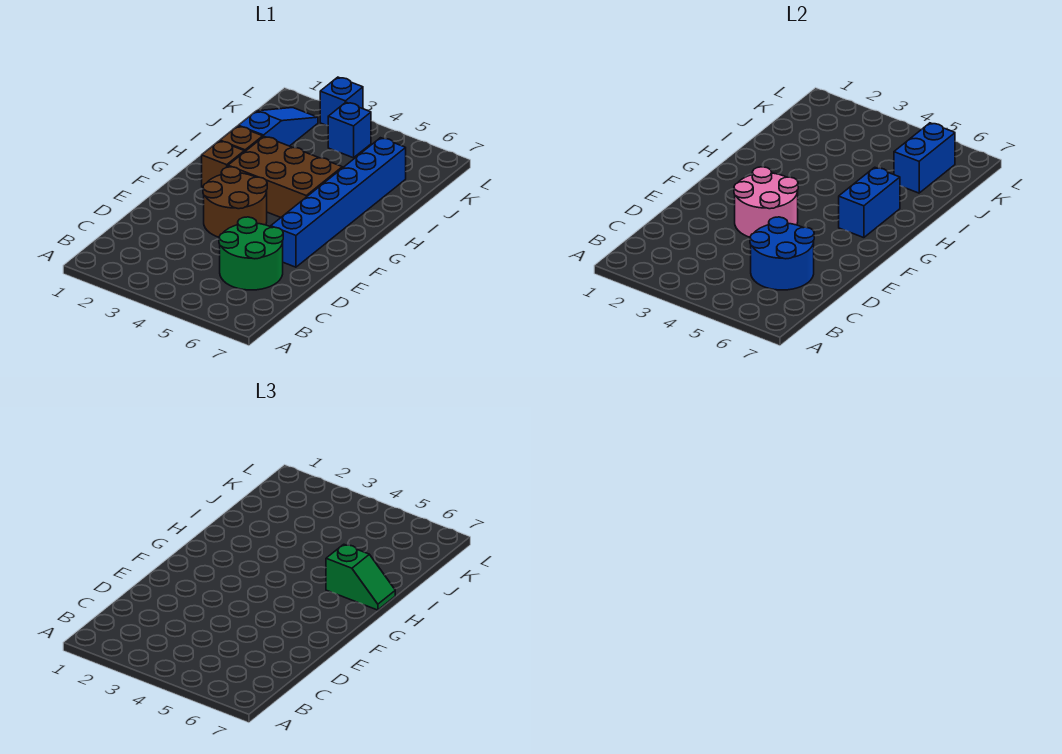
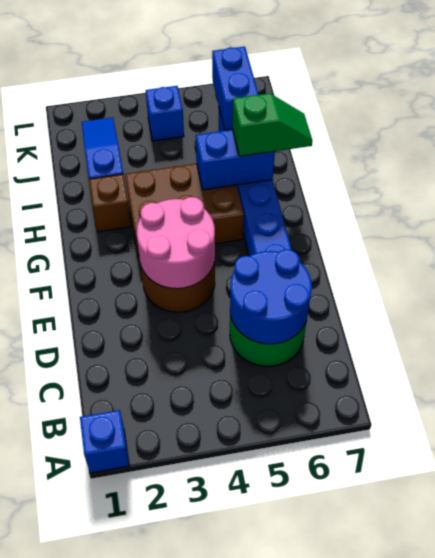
brown brick G2 level 1 -> none
blue brick G6:H6 level 2 -> blue brick H5:H6 level 2
blue brick L3 level 1 -> blue brick A1 level 1

